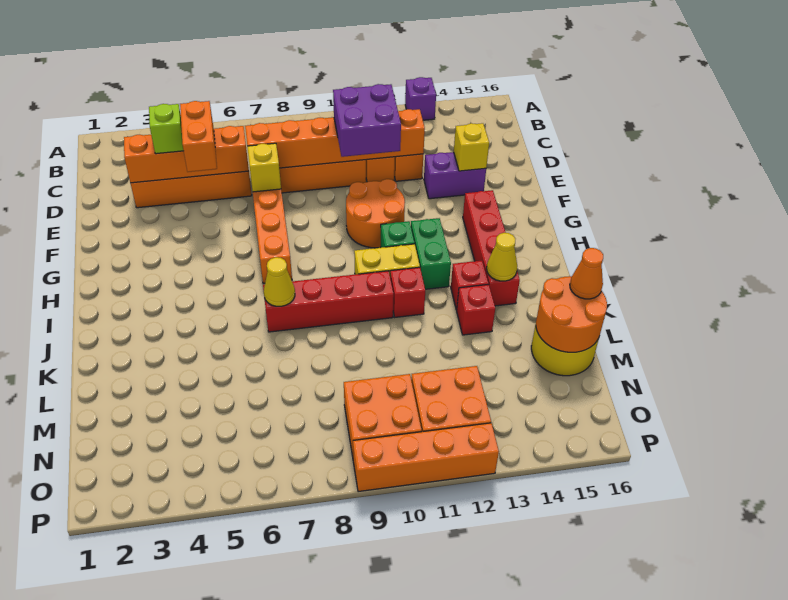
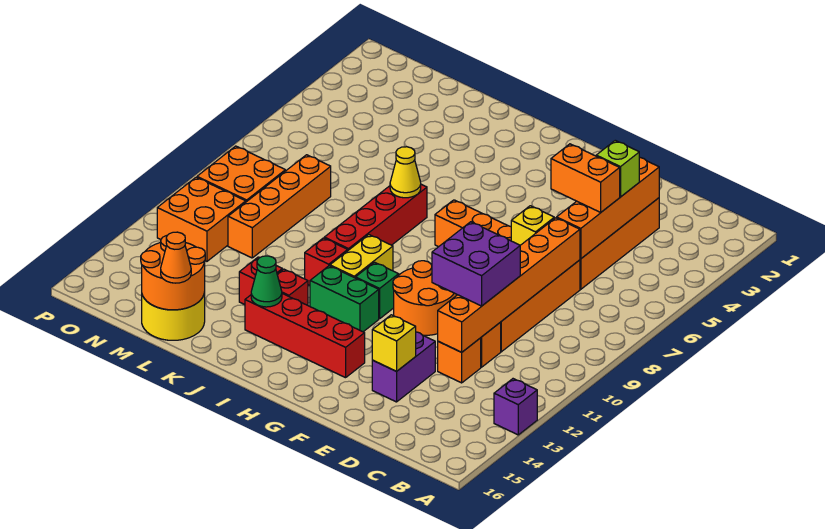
yellow cone J14 level 2 -> green cone J14 level 2
orange brick P9:P12 level 1 -> orange brick M8:M11 level 1

